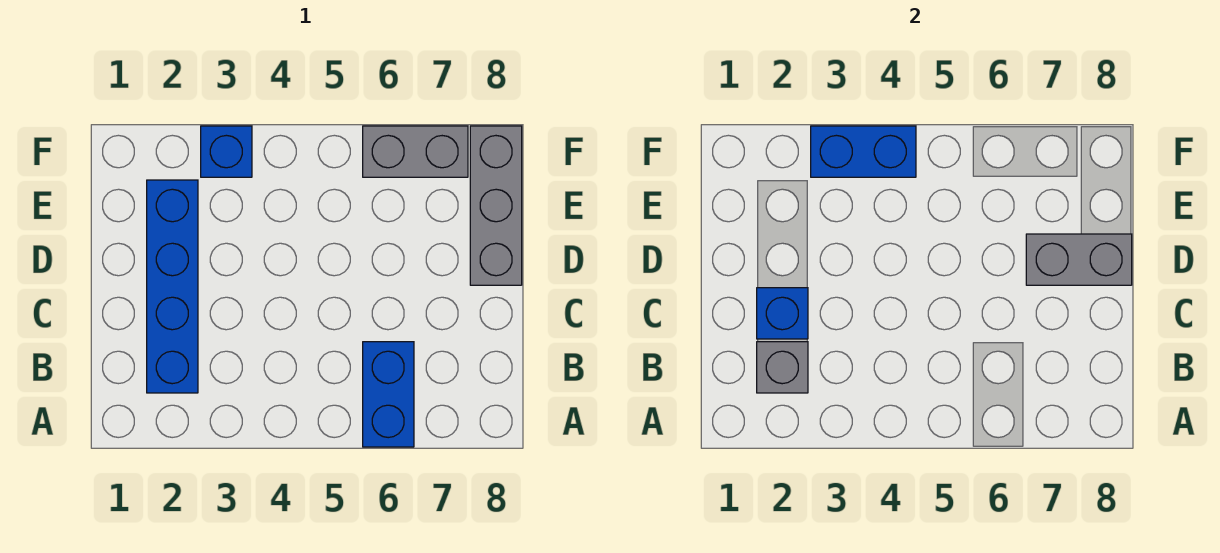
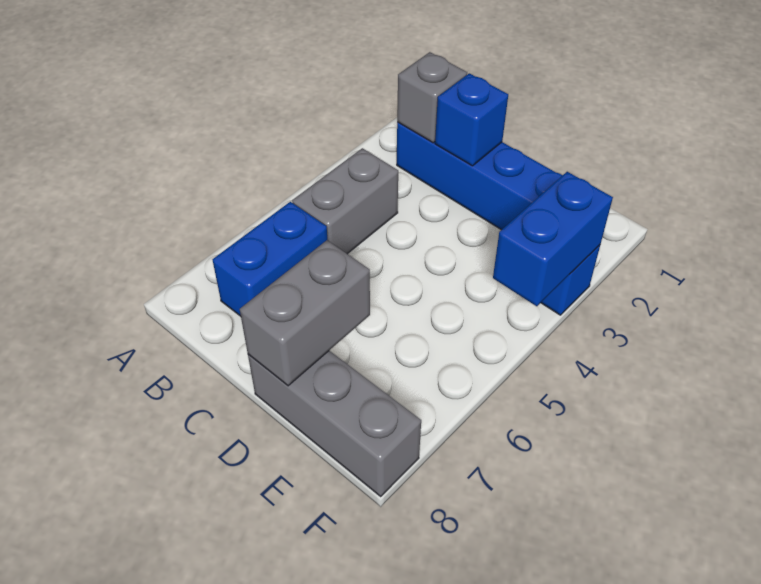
blue brick A6:B6 level 1 -> blue brick B6:B7 level 1
grey brick F6:F7 level 1 -> grey brick B4:B5 level 1

